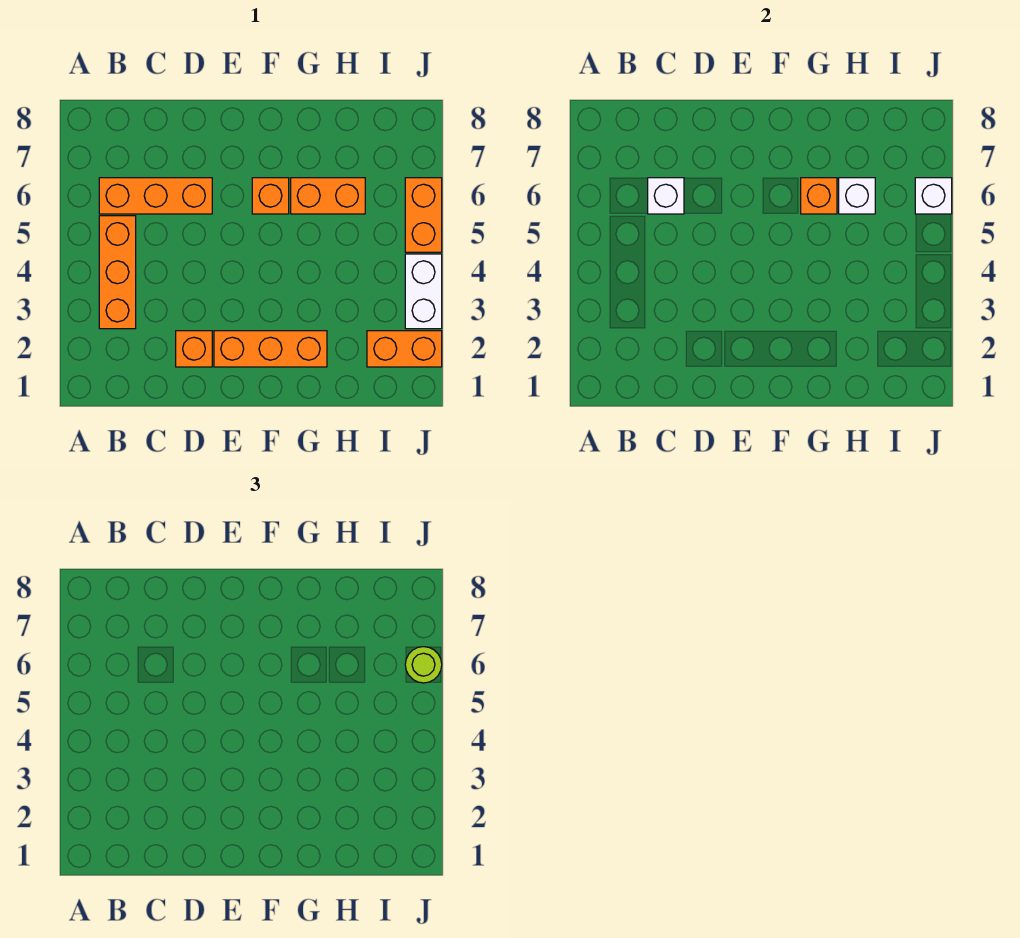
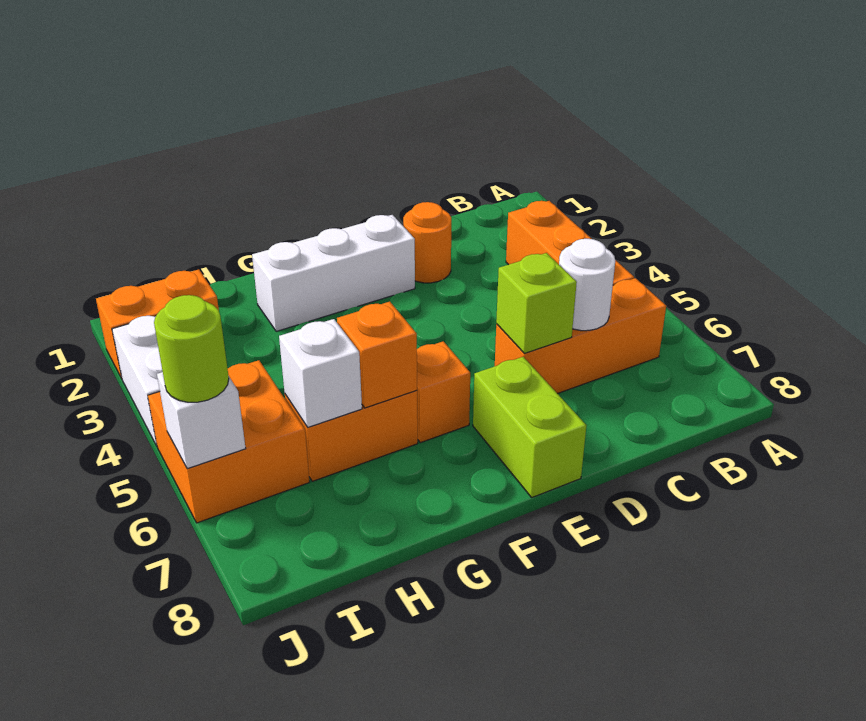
white brick C6 level 2 -> white round brick C6 level 2
orange brick D2 level 1 -> orange round brick D2 level 1
none -> lime brick D6 level 2
orange brick E2:G2 level 1 -> white brick E2:G2 level 1
none -> lime brick E7:E8 level 1
orange brick J5:J6 level 1 -> orange brick I5:J6 level 1

